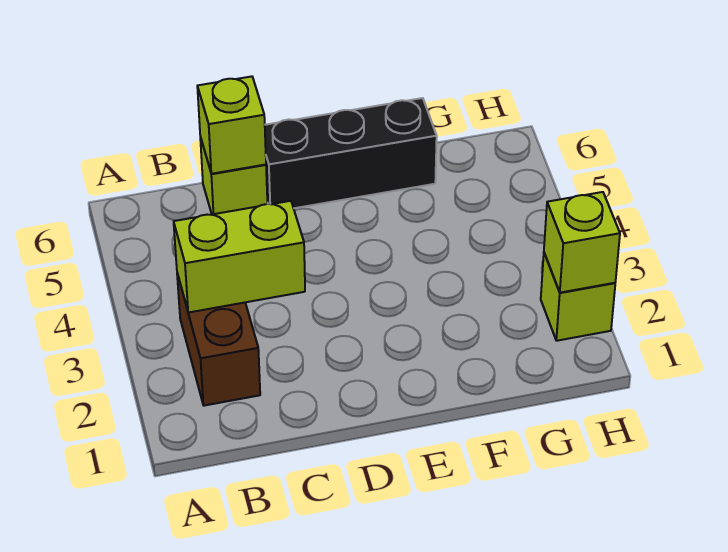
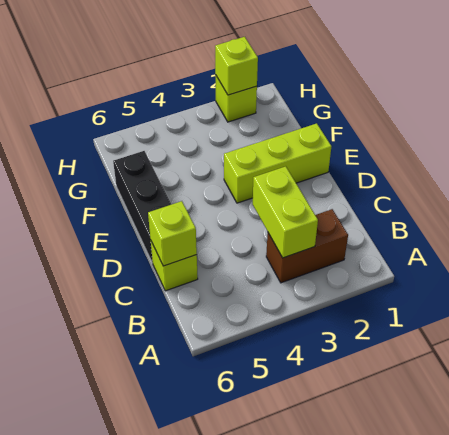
none -> lime brick E1:E3 level 1

